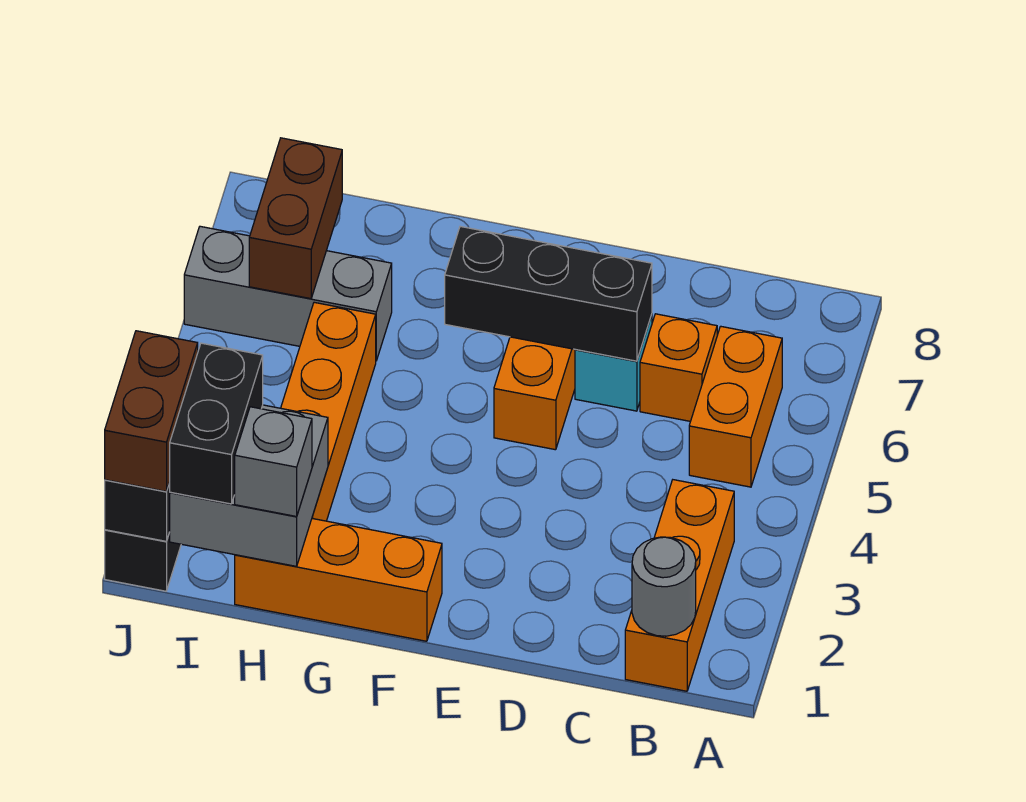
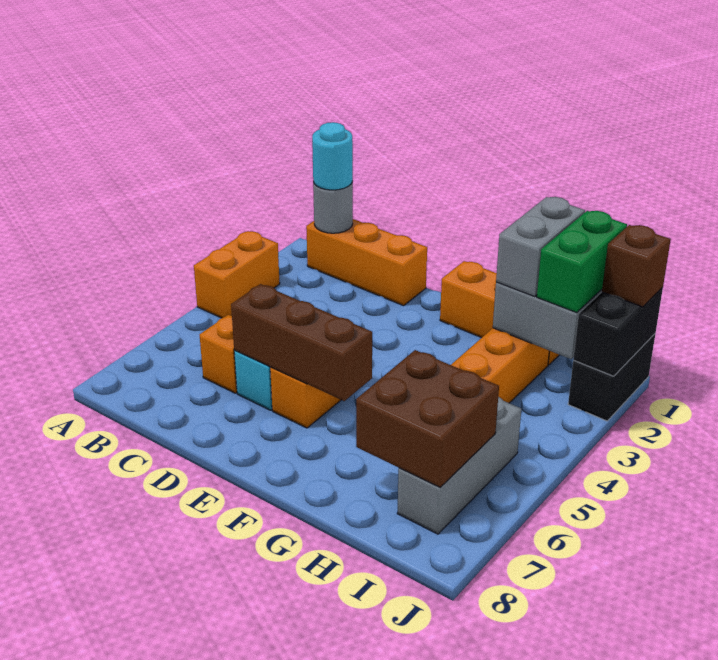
orange brick B1:B3 level 1 -> orange brick B1:D1 level 1
none -> cyan round brick B1 level 3
orange brick B5:B6 level 1 -> orange brick A3:A4 level 1
black brick D6:F6 level 2 -> brown brick D6:F6 level 2
grey brick H1 level 3 -> grey brick H1:H2 level 3
grey brick H6:J6 level 1 -> grey brick I5:I7 level 1
black brick I1:I2 level 3 -> green brick I1:I2 level 3
brown brick I6:I7 level 2 -> brown brick H6:I7 level 2
brown brick J1:J2 level 3 -> brown brick J1 level 3

